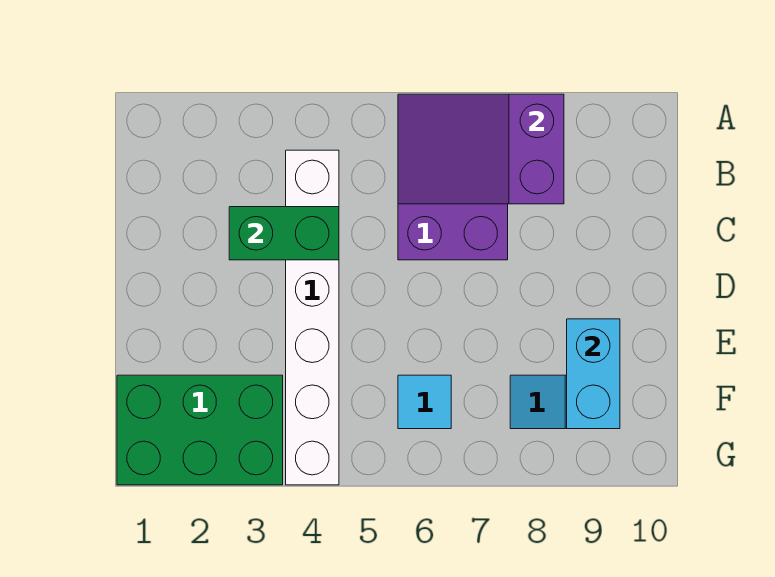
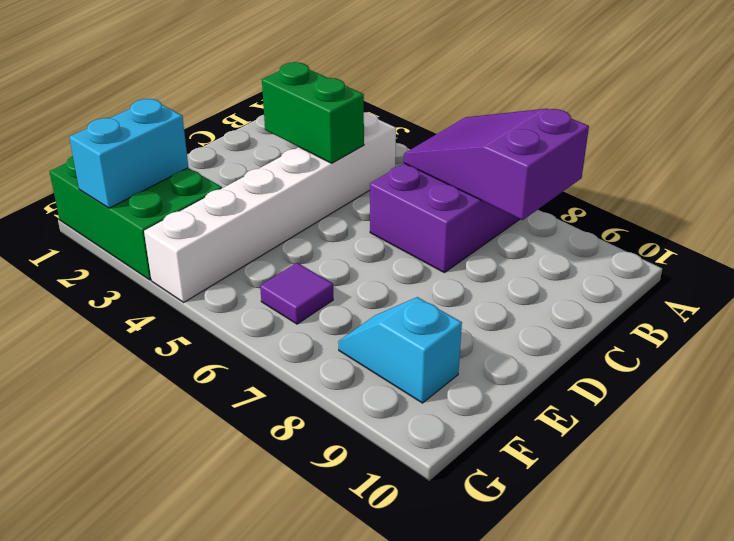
cyan brick E9:F9 level 2 -> cyan brick F2:G2 level 2
cyan tile F6 level 1 -> purple tile F6 level 1

